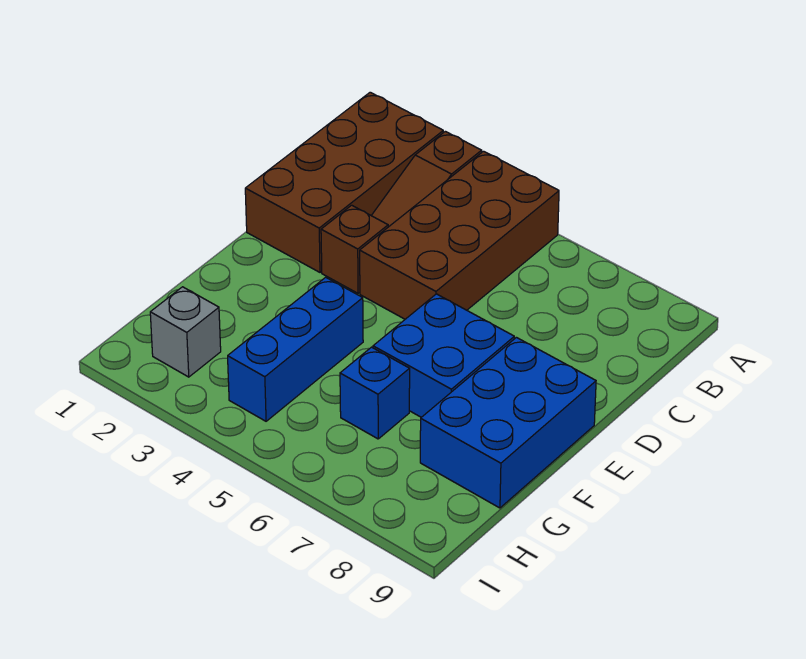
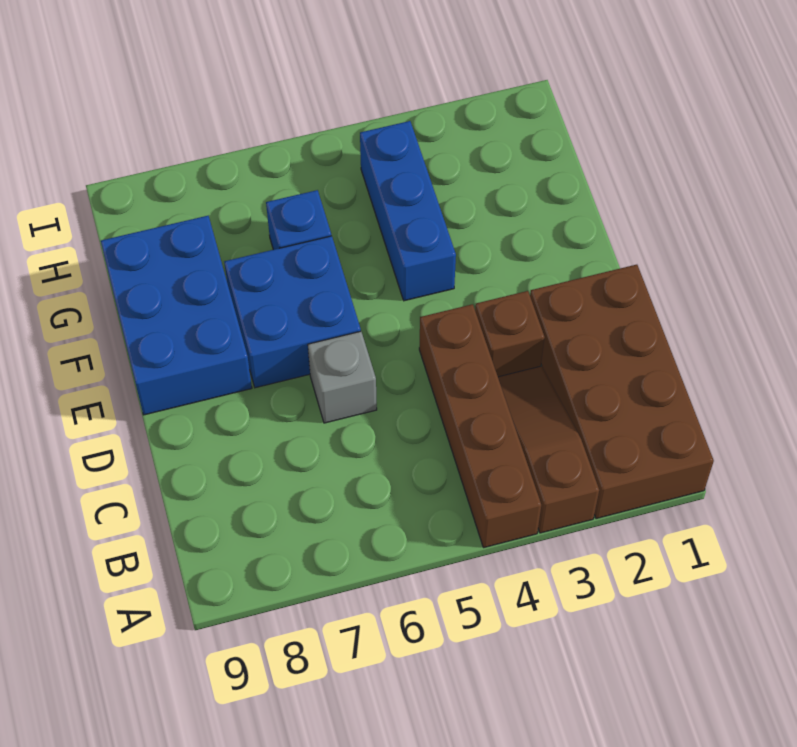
brown brick A4:D5 level 1 -> brown brick A4:D4 level 1
grey brick H2 level 1 -> grey brick D6 level 1

